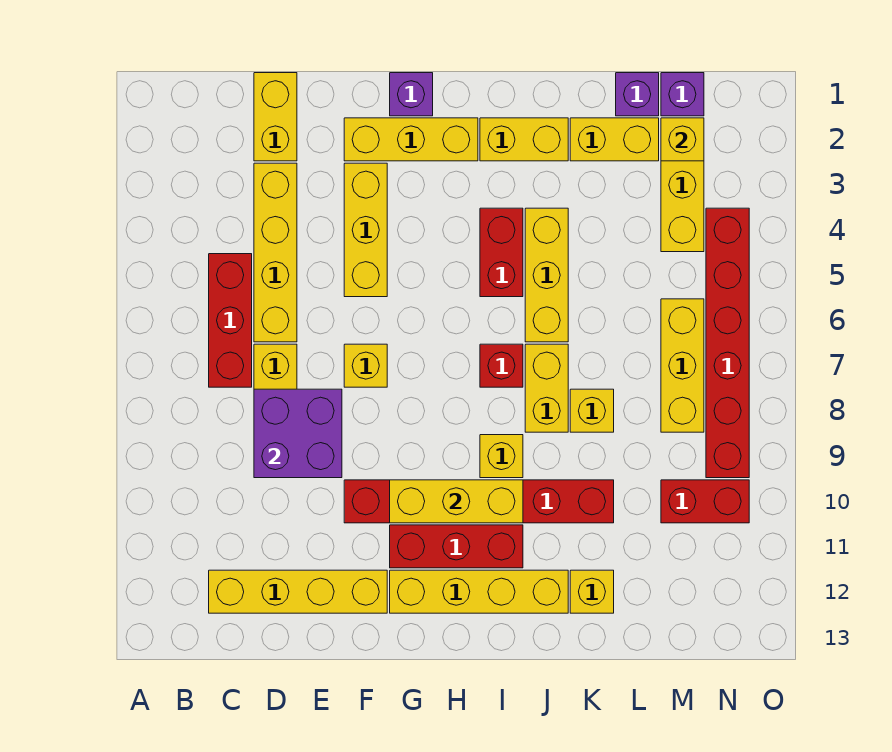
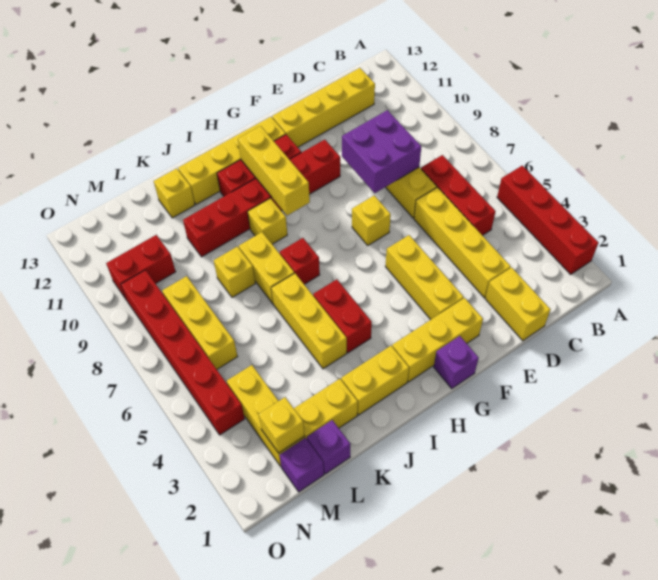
none -> red brick A2:A5 level 1
yellow brick G10:I10 level 2 -> yellow brick H9:H11 level 2

